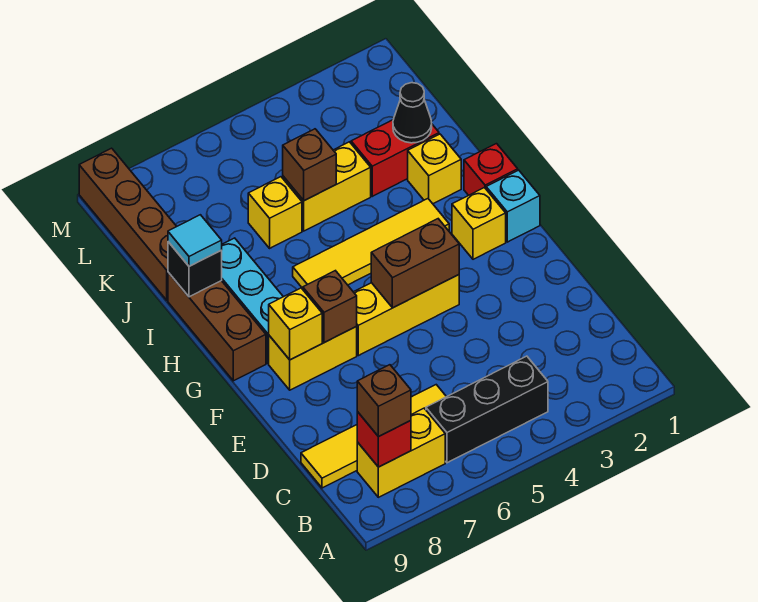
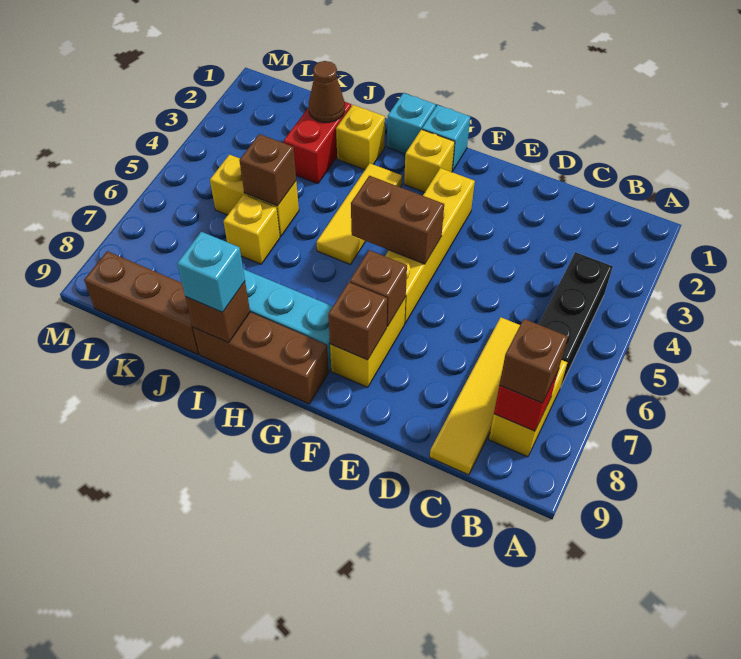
yellow brick F4:F6 level 1 -> yellow brick F3:F6 level 1
brown brick F4:F5 level 2 -> brown brick F5:G5 level 2
yellow brick F8 level 2 -> brown brick F8 level 2
red brick H1 level 1 -> cyan brick H1 level 1
yellow tile H3:H6 level 1 -> yellow tile H3:H5 level 1
black brick I9 level 2 -> brown brick I9 level 2
cyan tile I9 level 3 -> cyan brick I9 level 3
black cone J2 level 2 -> brown cone J2 level 2
yellow brick J4:J5 level 1 -> yellow brick J5:K5 level 1
brown brick J9:M9 level 1 -> brown brick J9:L9 level 1

